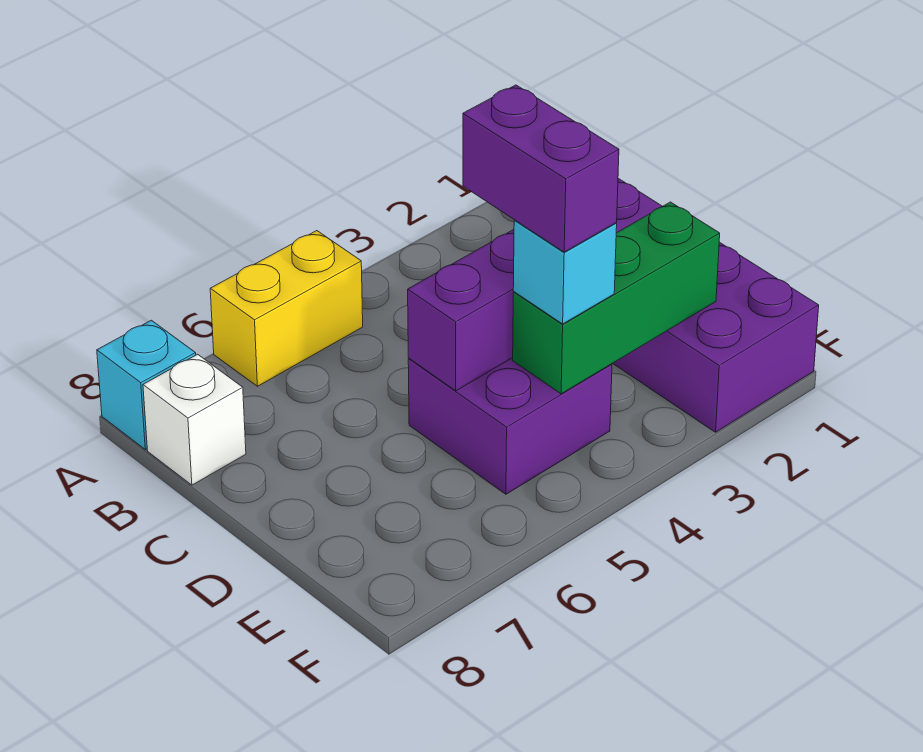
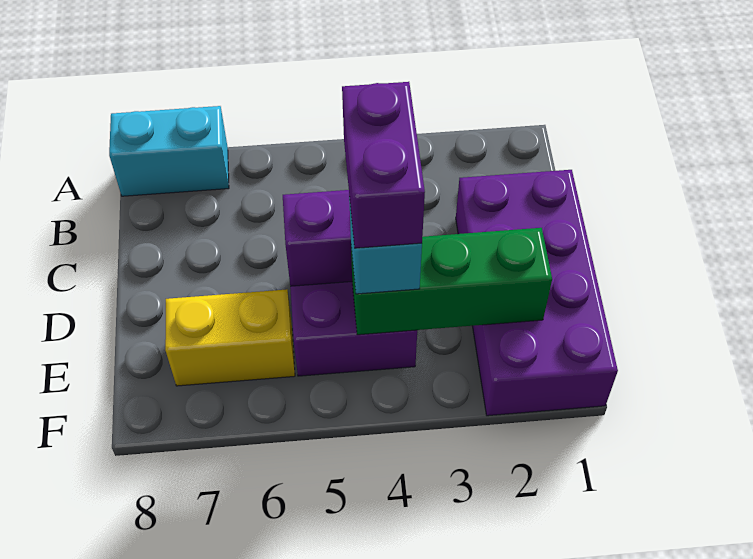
yellow brick A5:A6 level 1 -> yellow brick E6:E7 level 1
cyan brick A8 level 1 -> cyan brick A7:A8 level 1
white brick B8 level 1 -> none

